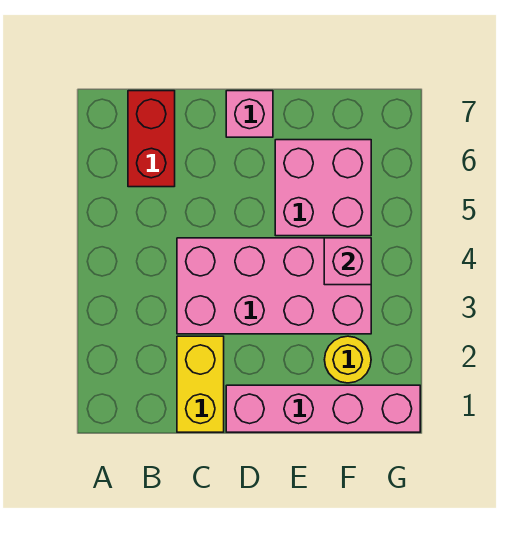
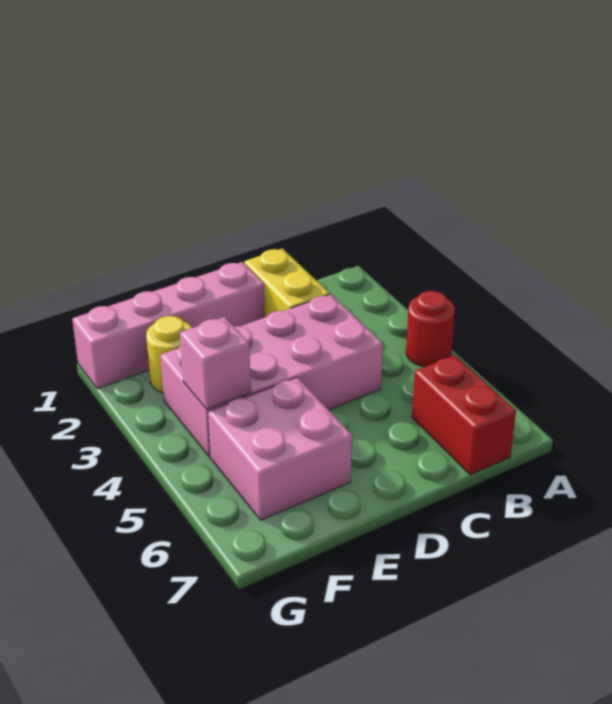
none -> red round brick A4 level 1
pink brick D7 level 1 -> none

